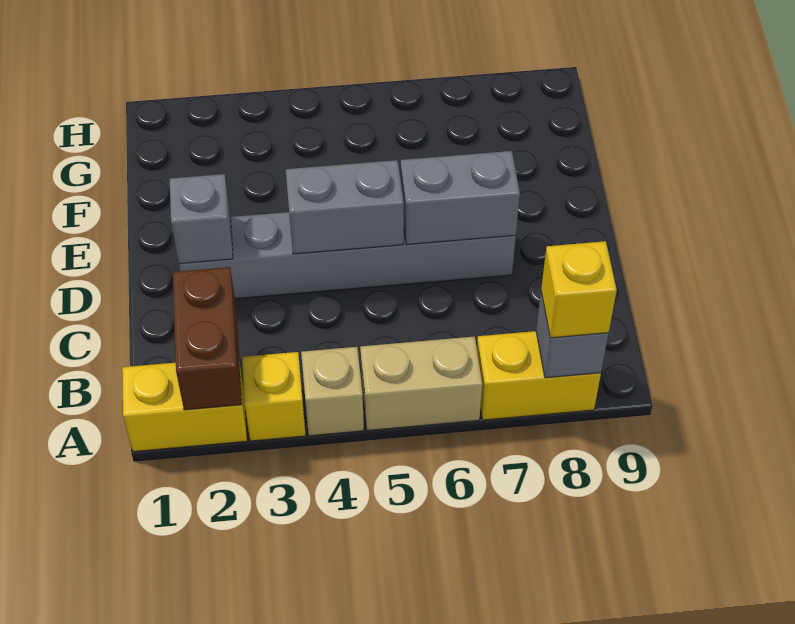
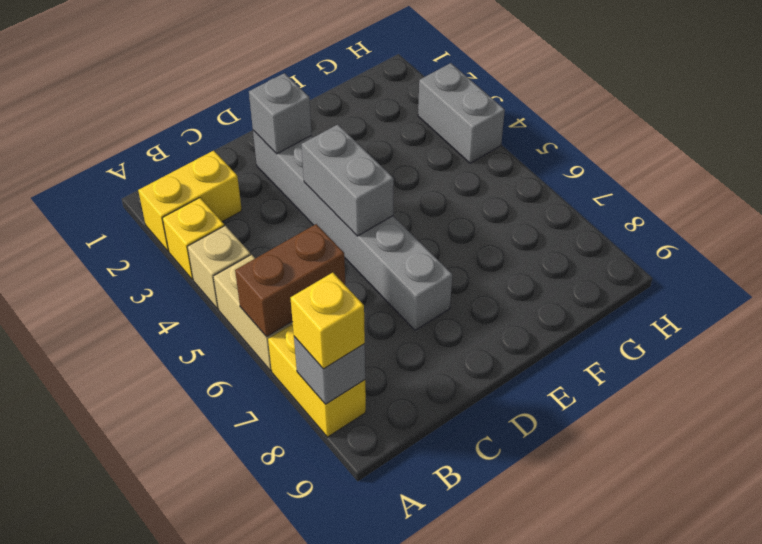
yellow brick A1:A2 level 1 -> yellow brick A2:B2 level 1
brown brick A2:B2 level 2 -> brown brick A6:B6 level 2
grey brick D6:D7 level 2 -> grey brick H3:H4 level 1

